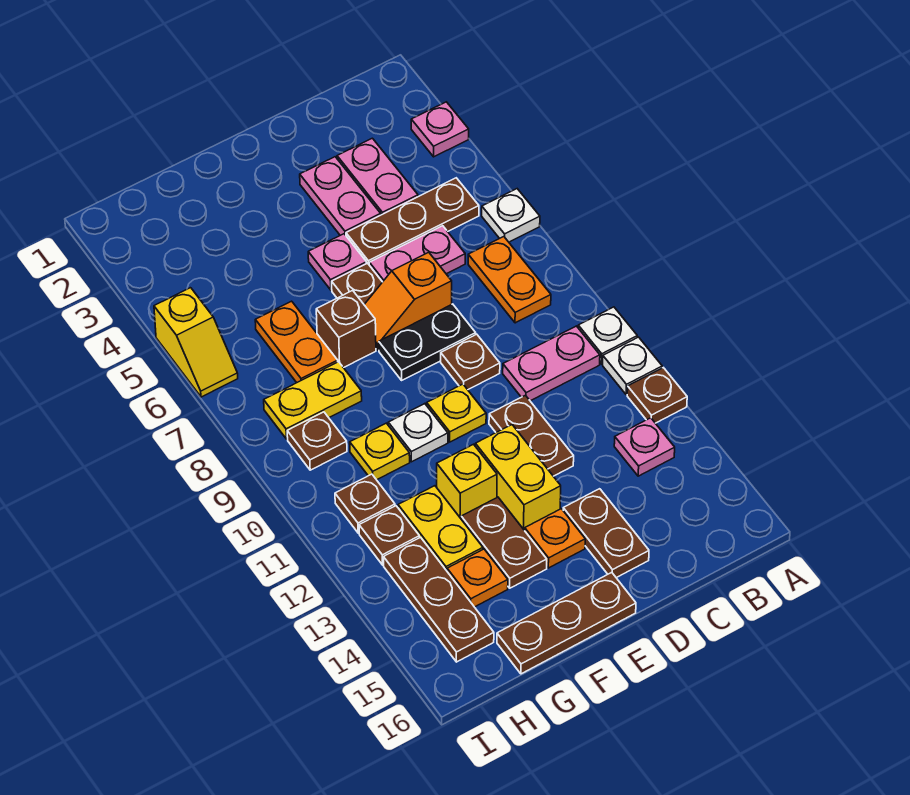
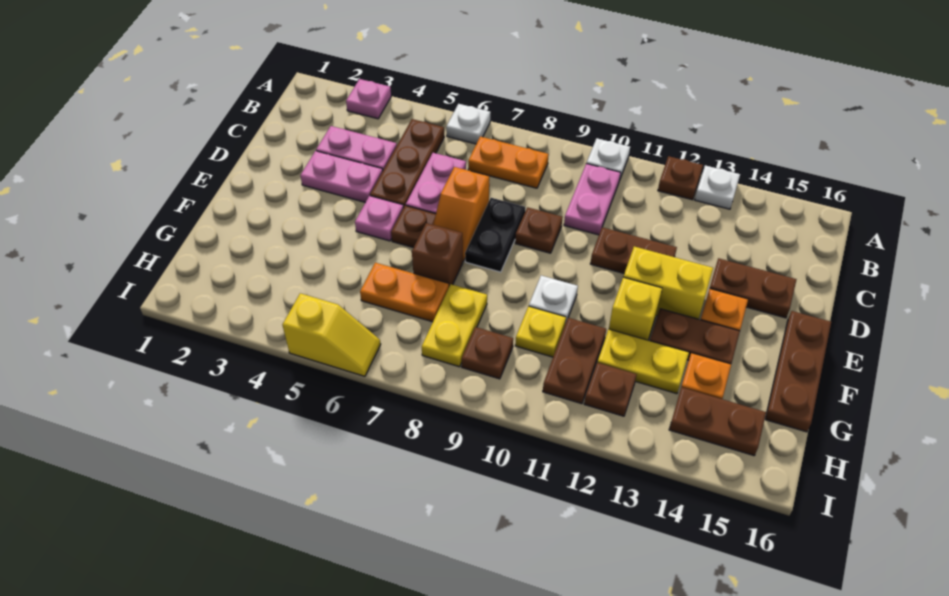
white plate A11 level 1 -> white plate A13 level 1
pink plate B13 level 1 -> none
yellow plate E10 level 1 -> none
brown plate H11 level 1 -> brown plate G11:H11 level 1
brown plate H13:H15 level 1 -> brown plate H14:H15 level 1

